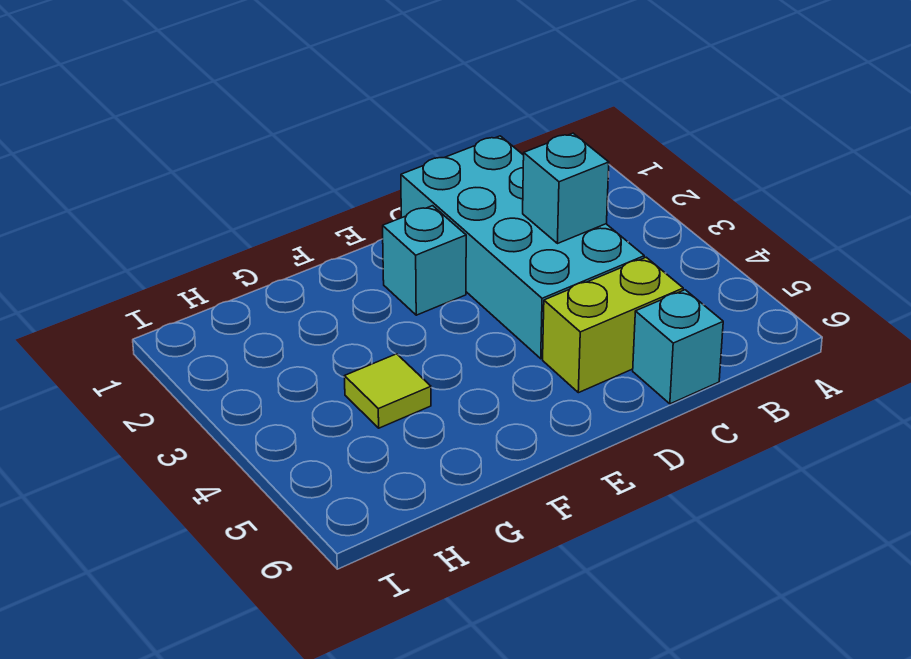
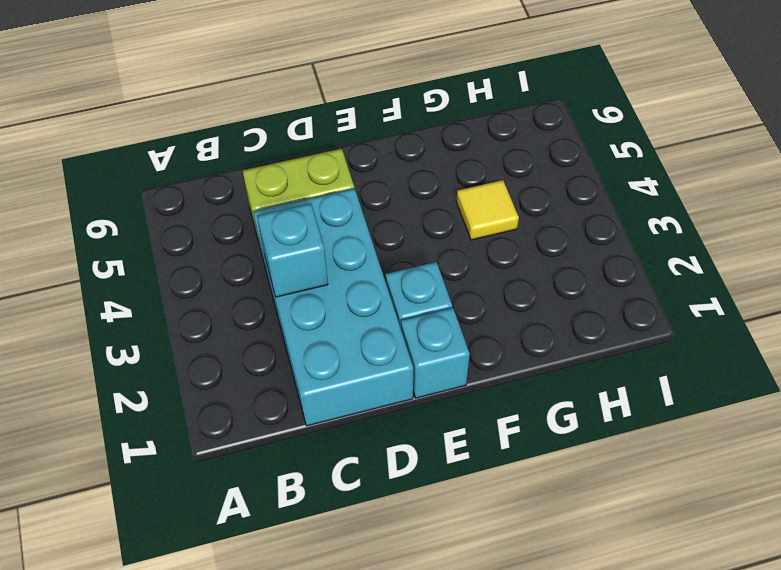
cyan brick C6 level 1 -> cyan brick E1 level 1
lime tile G4 level 1 -> yellow tile G4 level 1

